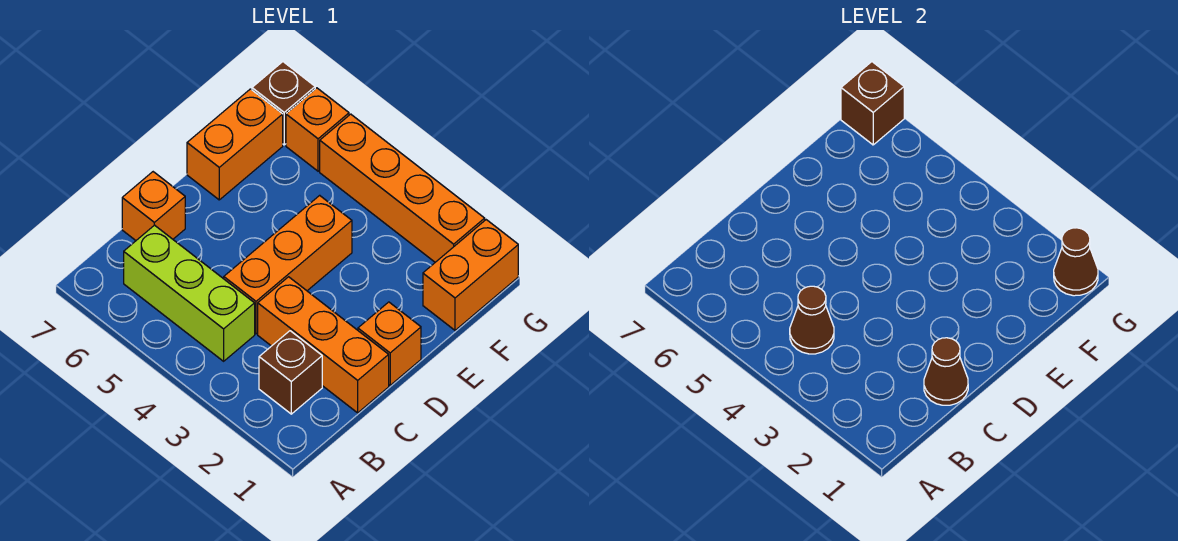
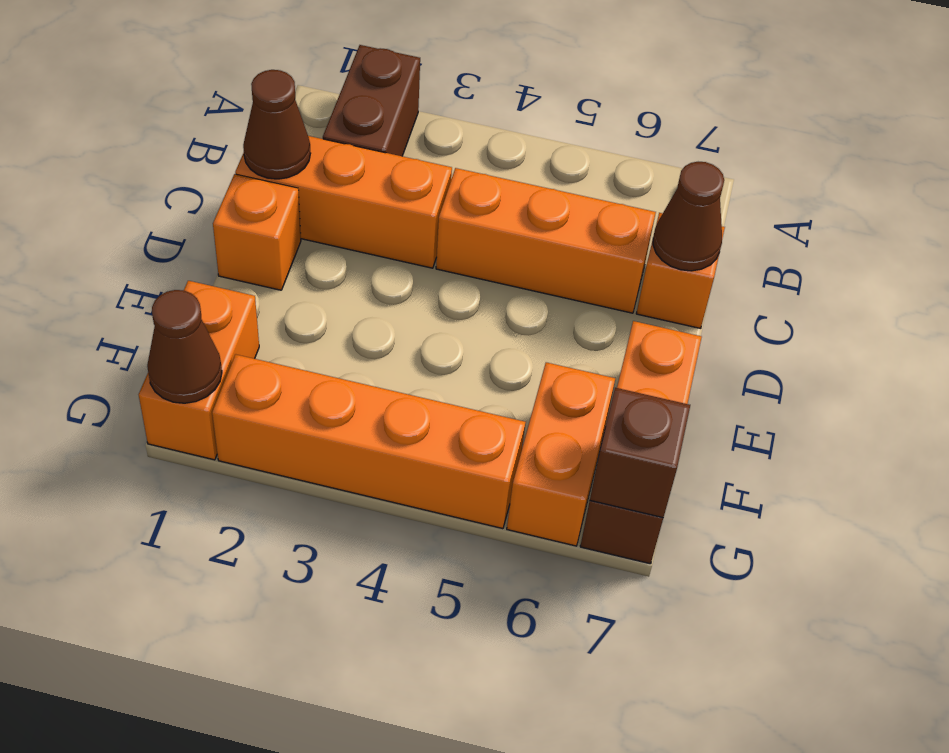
brown brick B2 level 1 -> brown brick A2:B2 level 1
lime brick B4:B6 level 1 -> none
brown cone B4 level 2 -> brown cone C7 level 2
orange brick C4:E4 level 1 -> orange brick C4:C6 level 1
orange brick G6 level 1 -> orange brick F6:G6 level 1

